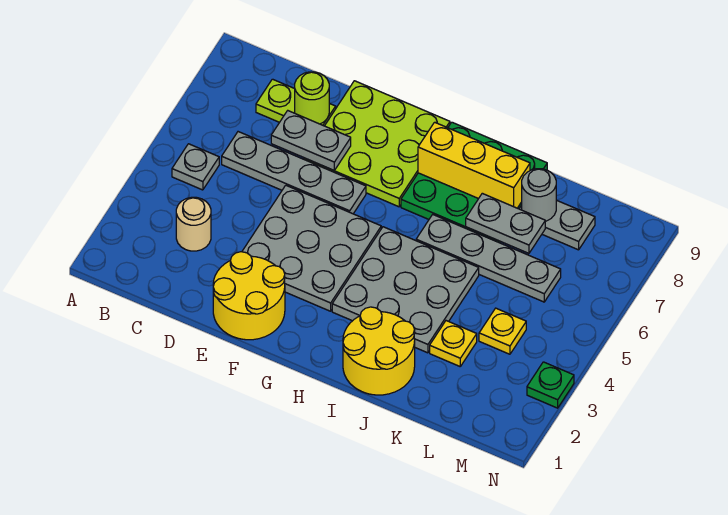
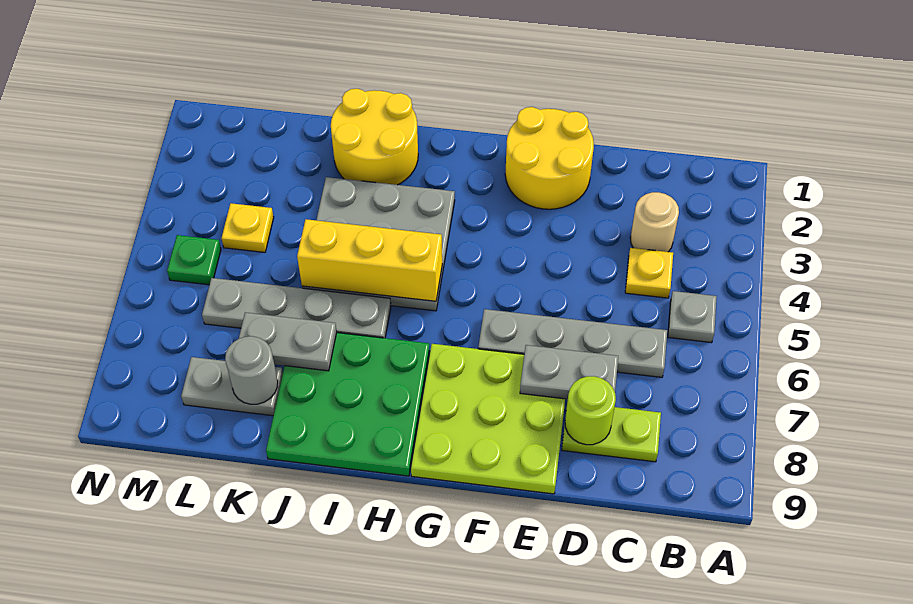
grey plate E3:G5 level 1 -> none
yellow brick H8:J8 level 2 -> yellow brick H5:J5 level 2
yellow plate K3 level 1 -> yellow plate C4 level 1
green plate N3 level 1 -> green plate M5 level 1

